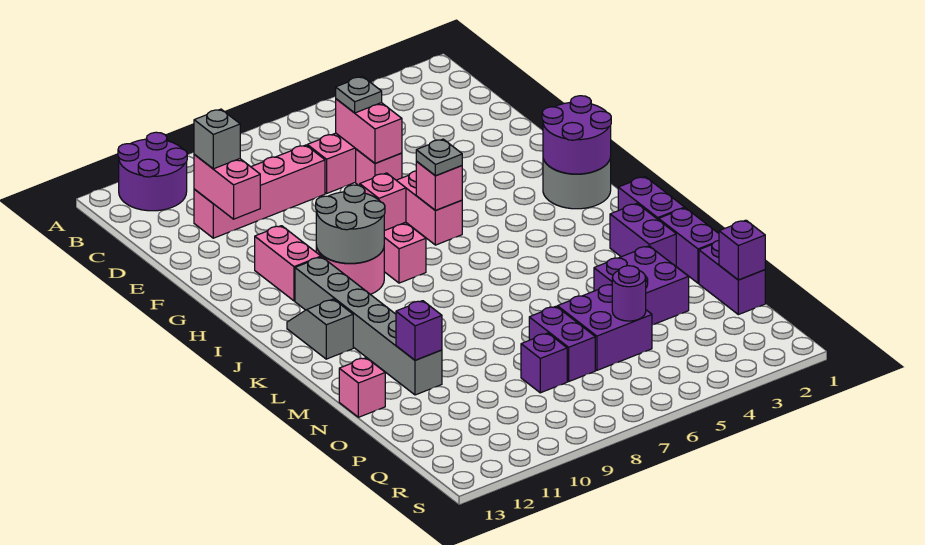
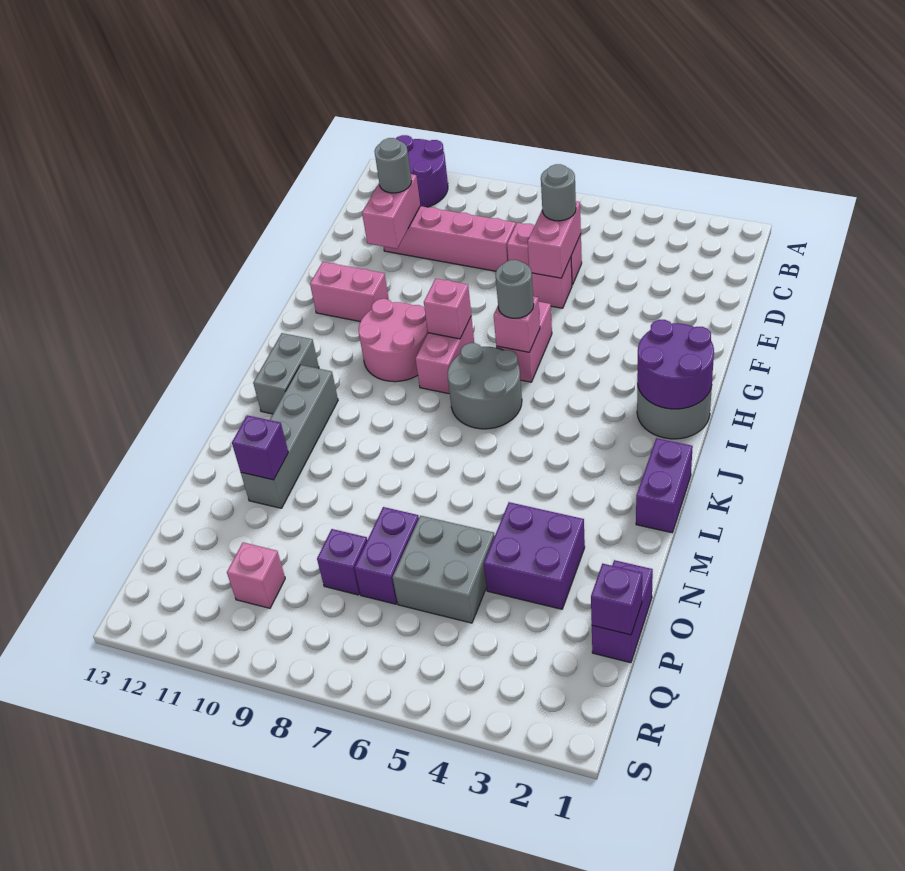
grey plate D6 level 3 -> grey round brick D6 level 3
grey brick D11 level 3 -> grey round brick D11 level 3
pink brick G11:H11 level 1 -> pink brick G11:G12 level 1
grey plate H6 level 3 -> grey round brick H6 level 3
grey round brick H9:I10 level 2 -> grey round brick I6:J7 level 1
grey brick I11:N11 level 1 -> grey brick K11:N11 level 1
grey slope J12:K12 level 1 top K -> grey brick J12:K12 level 1
purple brick L2:M2 level 1 -> none
purple brick M1:N1 level 1 -> none
pink brick N13 level 1 -> pink brick Q10 level 1
purple brick O5:P6 level 1 -> grey brick O5:P6 level 1
purple round brick P5 level 2 -> none

